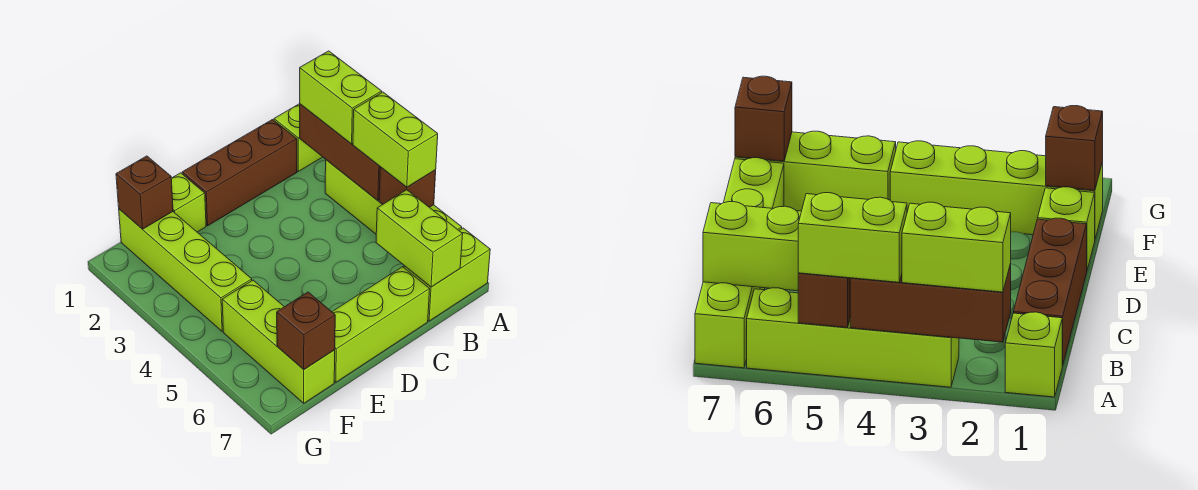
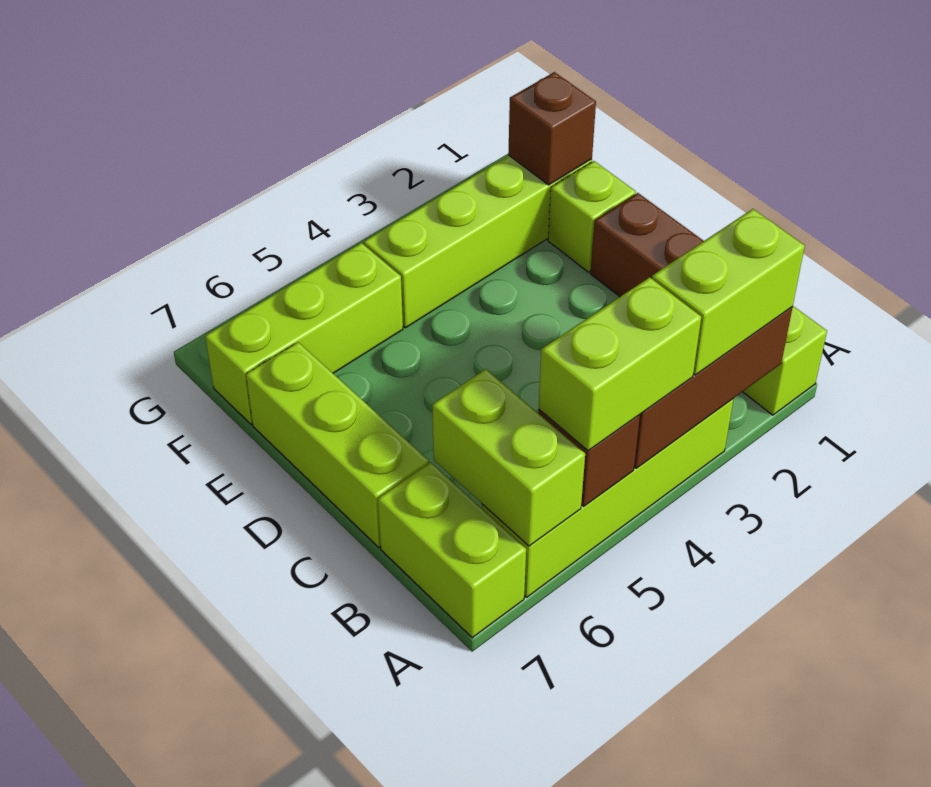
lime brick B6:B7 level 2 -> lime brick A6:B6 level 2
brown brick F7 level 2 -> none

